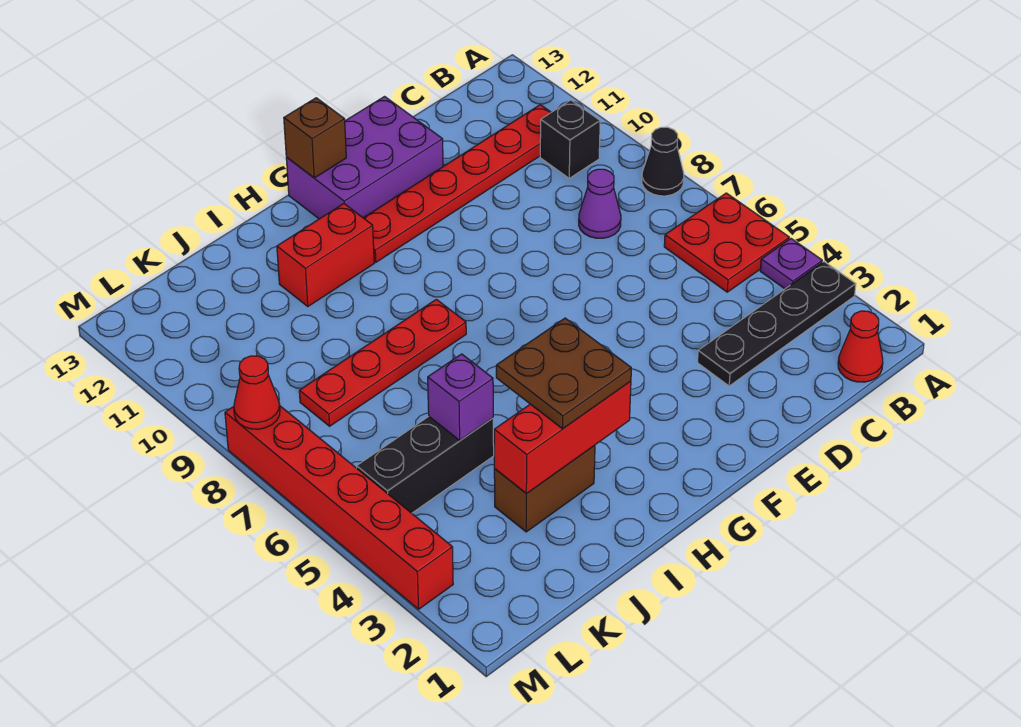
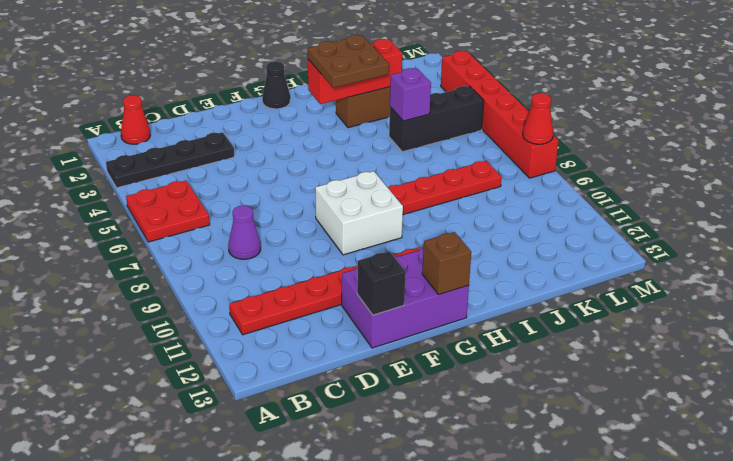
purple plate A4 level 1 -> none
black cone A8 level 1 -> black cone G1 level 1
black brick B10 level 1 -> black brick E13 level 2
none -> white brick F8:G9 level 1
red brick H11:I11 level 1 -> none

